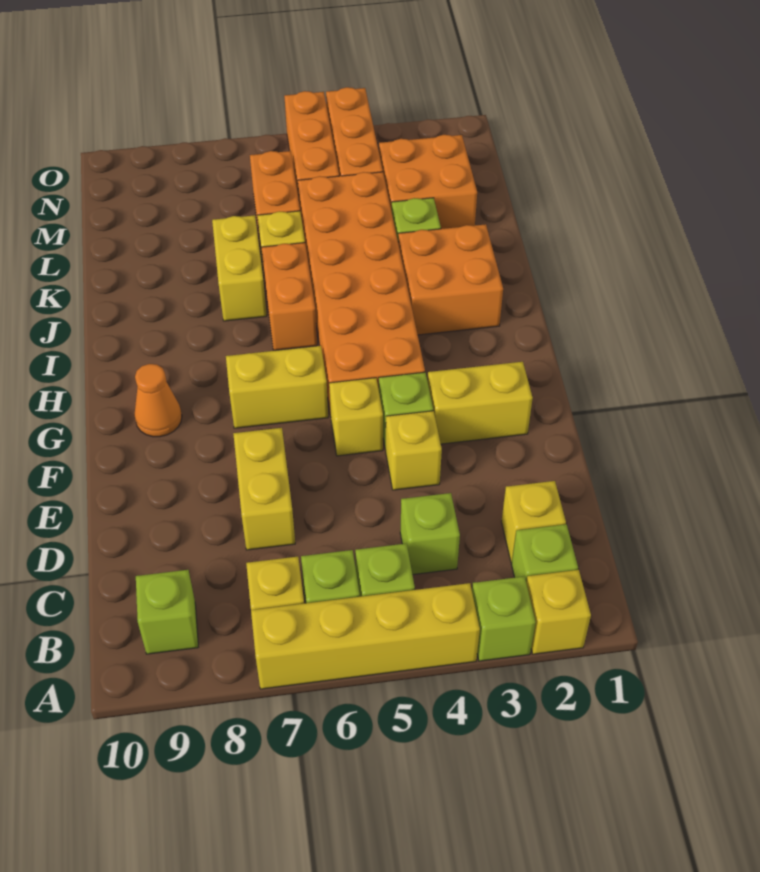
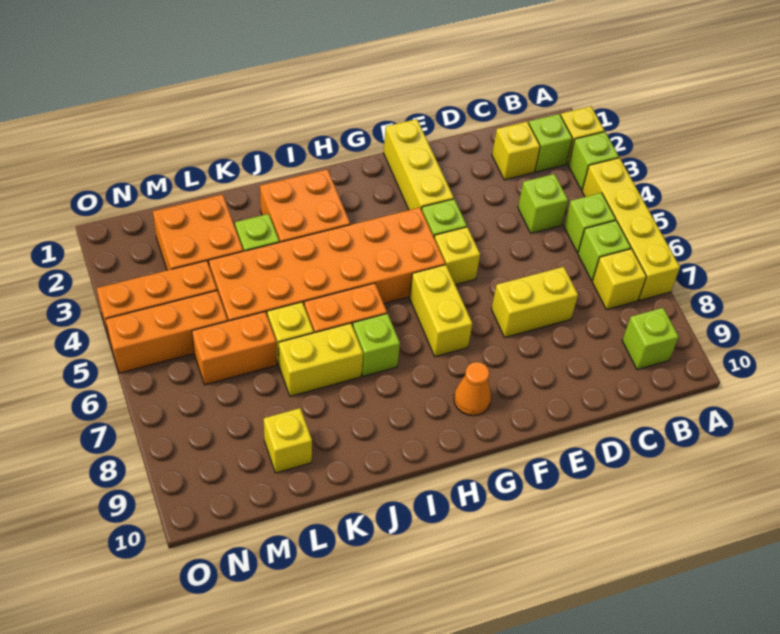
yellow brick E4 level 1 -> yellow brick L9 level 1
yellow brick F2:F3 level 1 -> yellow brick F1:F3 level 1
none -> lime brick I7 level 1

